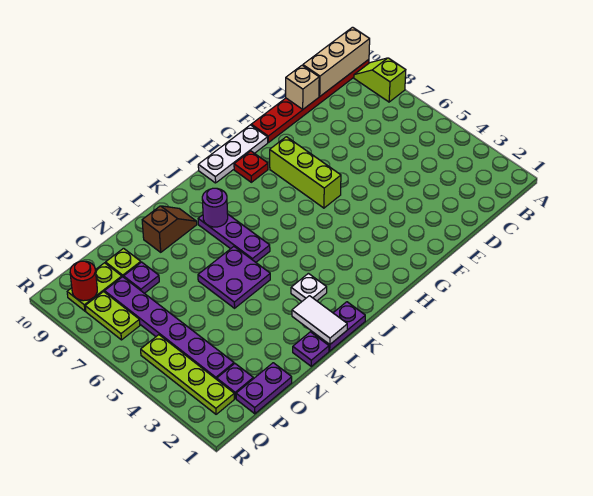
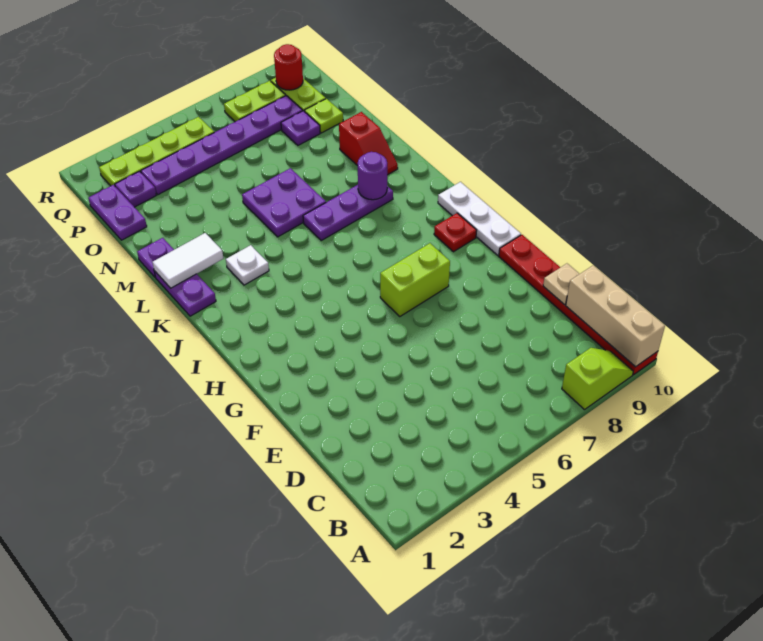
tan brick D10 level 2 -> tan plate D10 level 2
lime brick G6:G8 level 1 -> lime brick G6:G7 level 1
brown slope L9:M9 level 1 top M -> red slope L9:M9 level 1 top M

